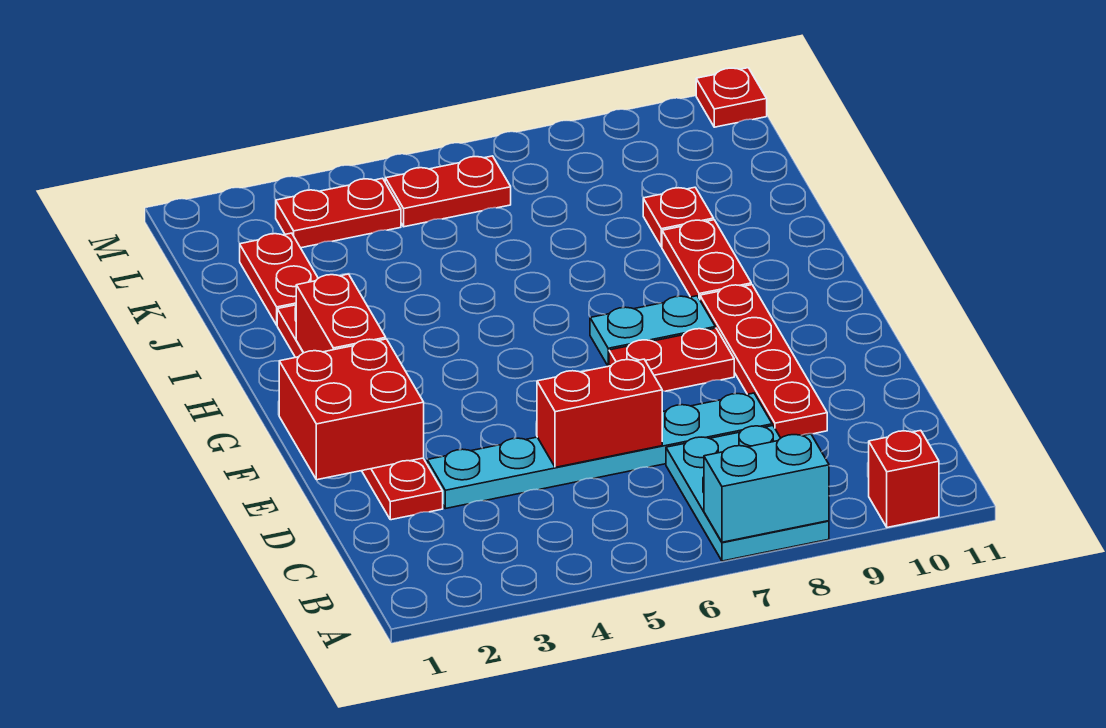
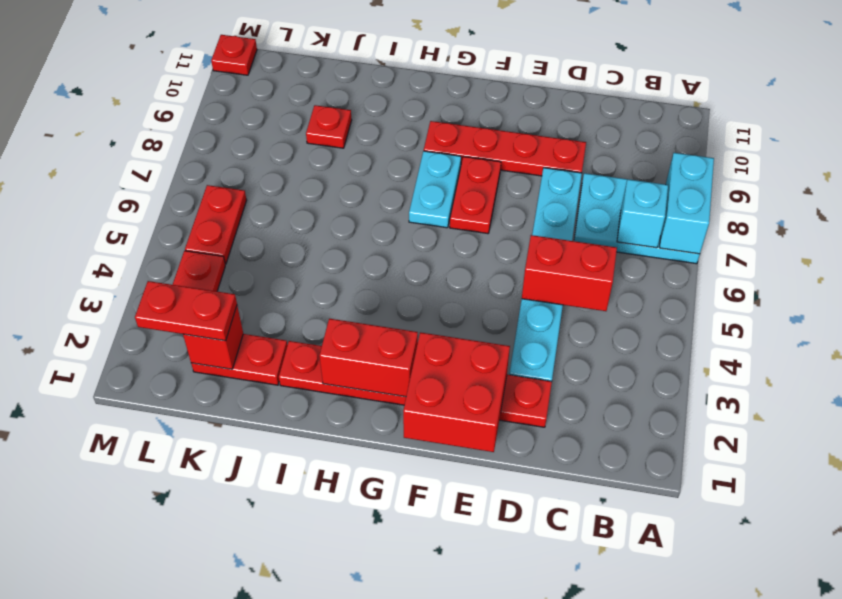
red brick A10 level 1 -> red brick K2 level 2
none -> cyan brick B7 level 2
red brick D5:D6 level 2 -> red brick C5:D5 level 2
red plate H9:I9 level 1 -> red plate K2:L2 level 3

